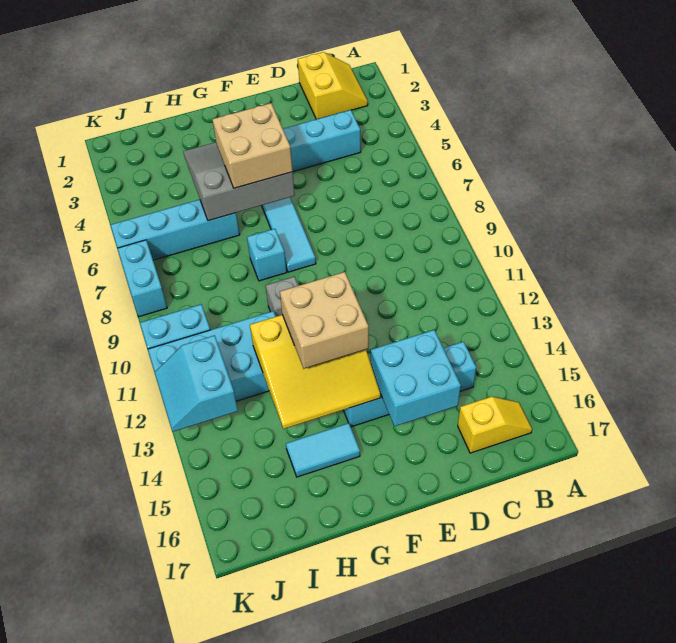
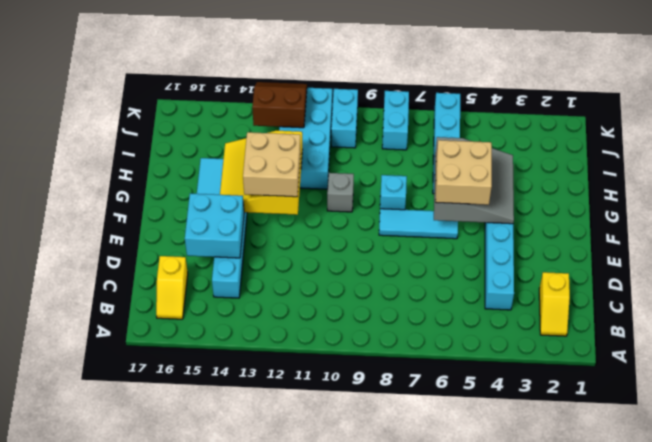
yellow slope B1:C2 level 1 top C -> yellow slope B2:C2 level 1 top C
cyan slope J12:K13 level 2 top J -> brown slope J12:K13 level 2 top J
cyan brick K7:K8 level 1 -> cyan brick J8:K8 level 1

